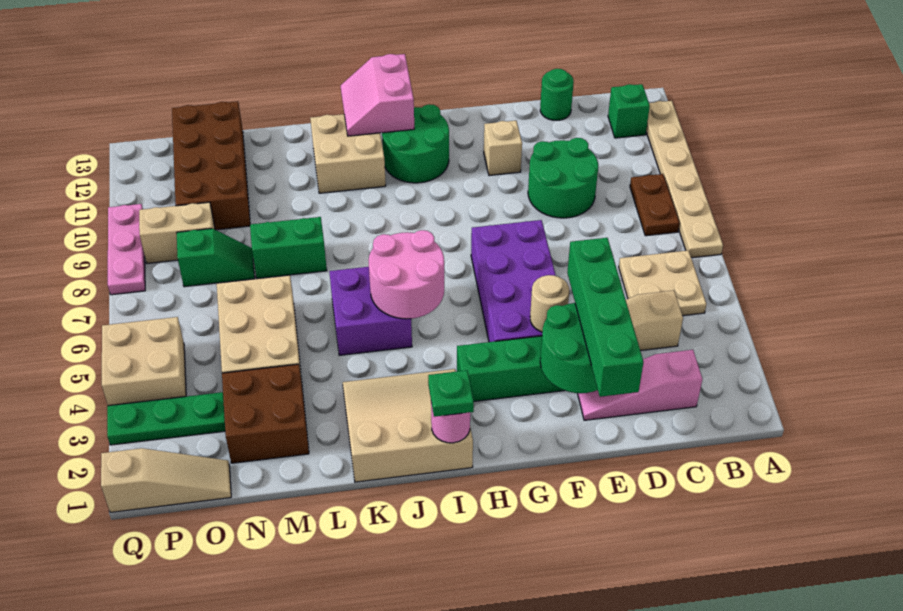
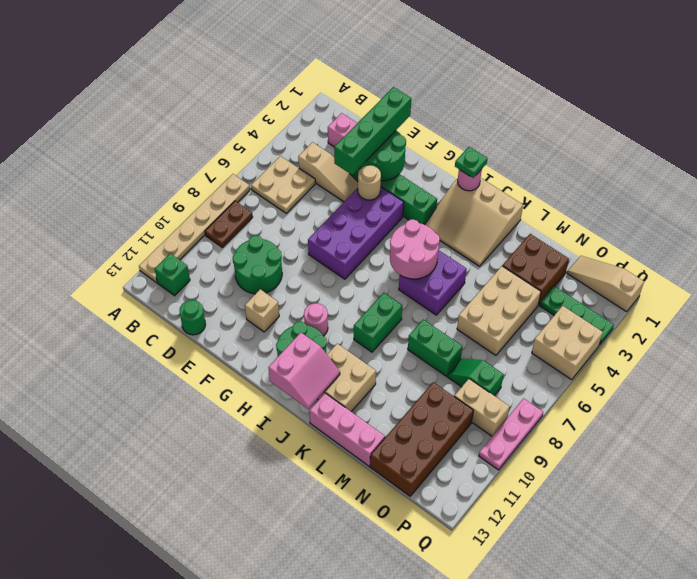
none -> pink round brick H10 level 1
none -> green brick J8:J9 level 1
none -> pink brick K13:M13 level 1

